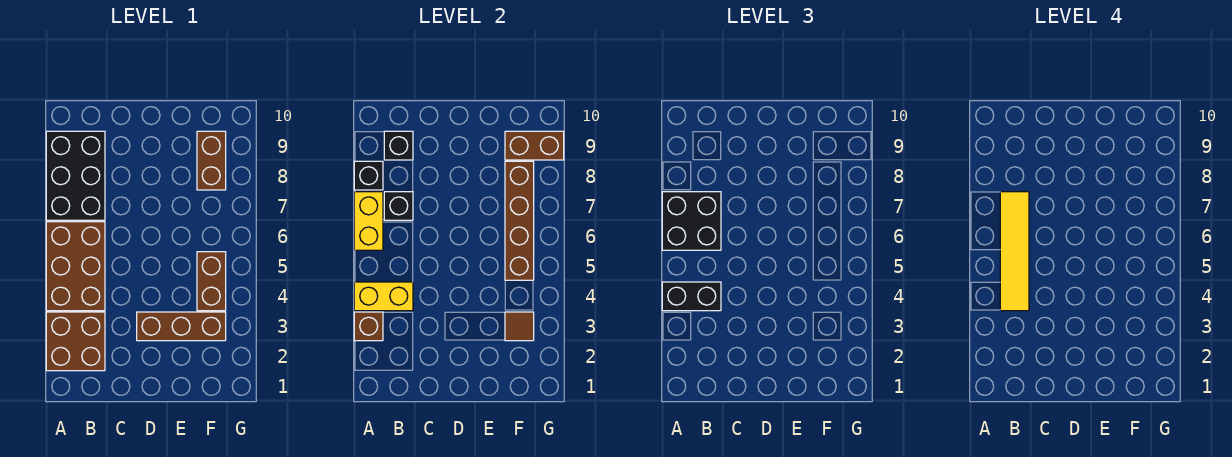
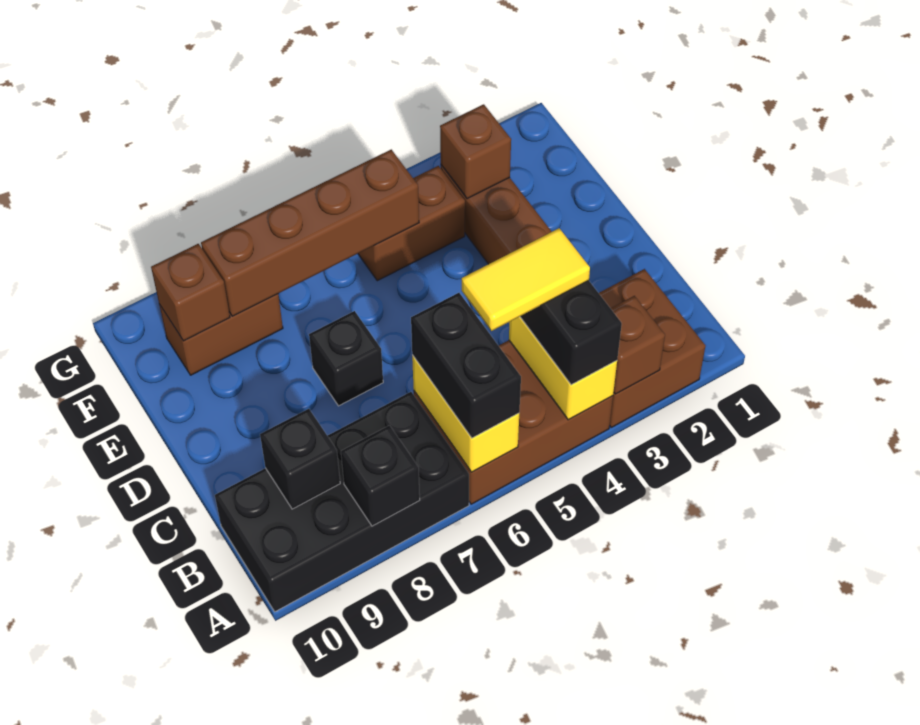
yellow brick A6:A7 level 2 -> yellow brick A6:B6 level 2
black brick A6:B7 level 3 -> black brick A6:B6 level 3
black brick A7:B9 level 1 -> black brick A7:B10 level 1
yellow tile B4:B7 level 4 -> yellow tile B4:B5 level 4
black brick B7 level 2 -> black brick D7 level 1
brown tile F3 level 2 -> brown brick F3 level 2
brown brick F9:G9 level 2 -> brown brick F9 level 2

